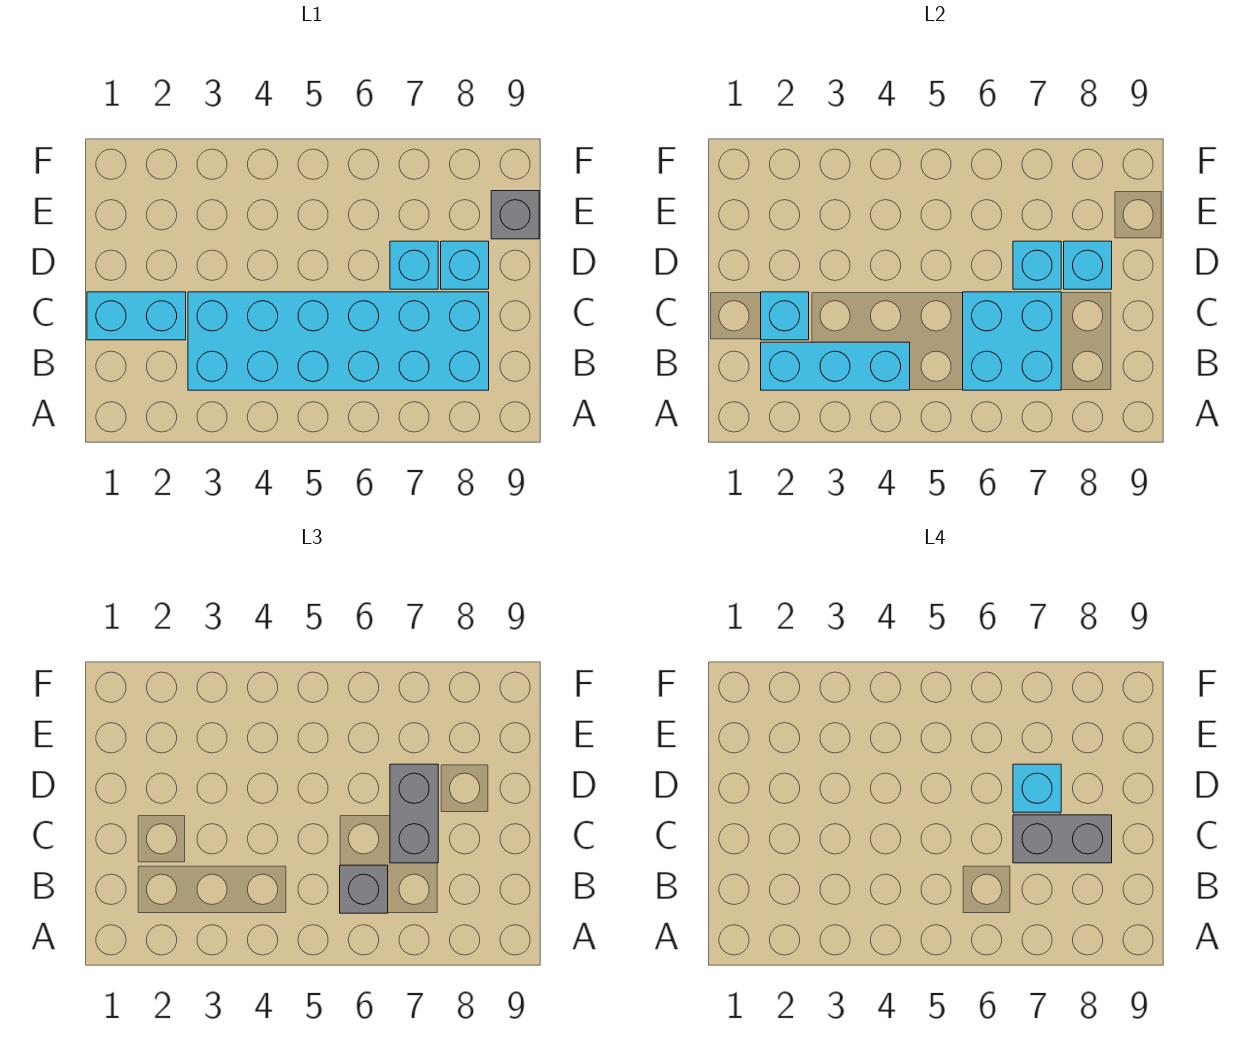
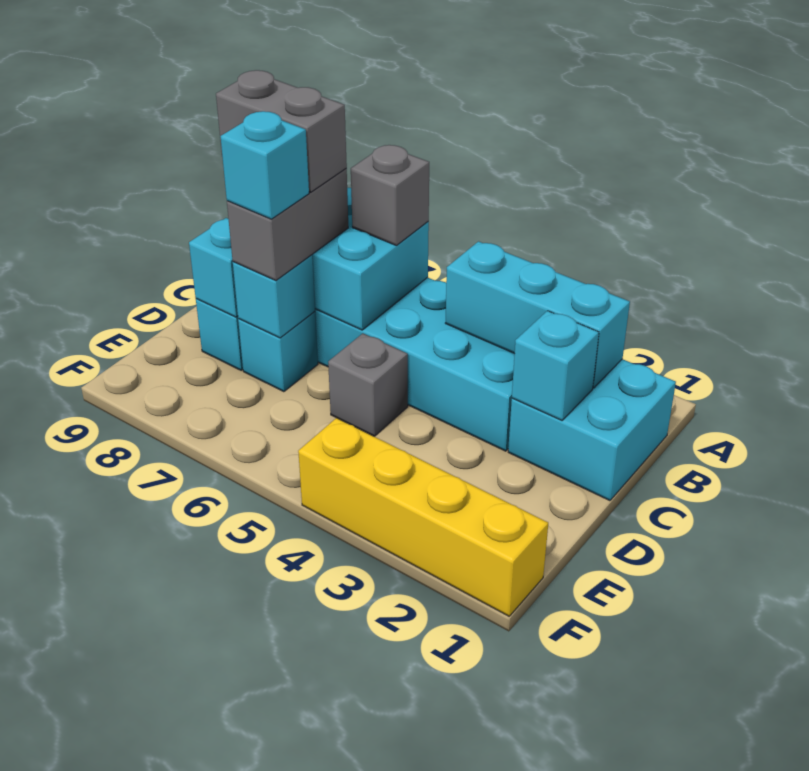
cyan brick C1:C2 level 1 -> cyan brick B1:C2 level 1
grey brick E9 level 1 -> grey brick D5 level 1
none -> yellow brick F1:F4 level 1

